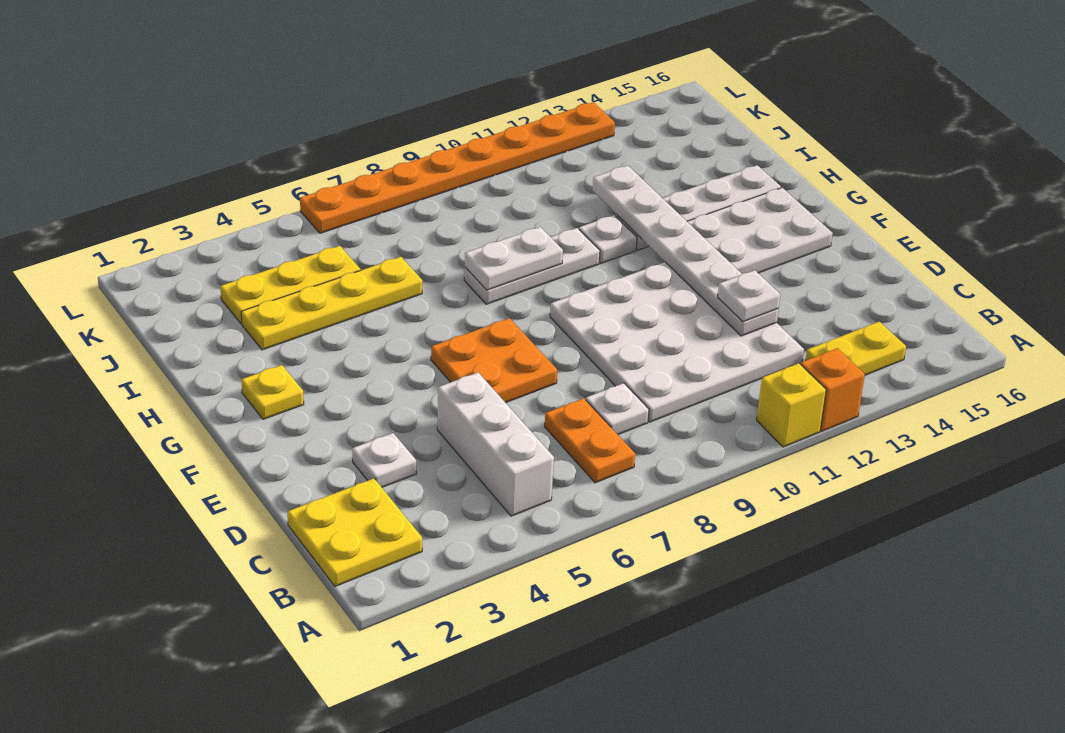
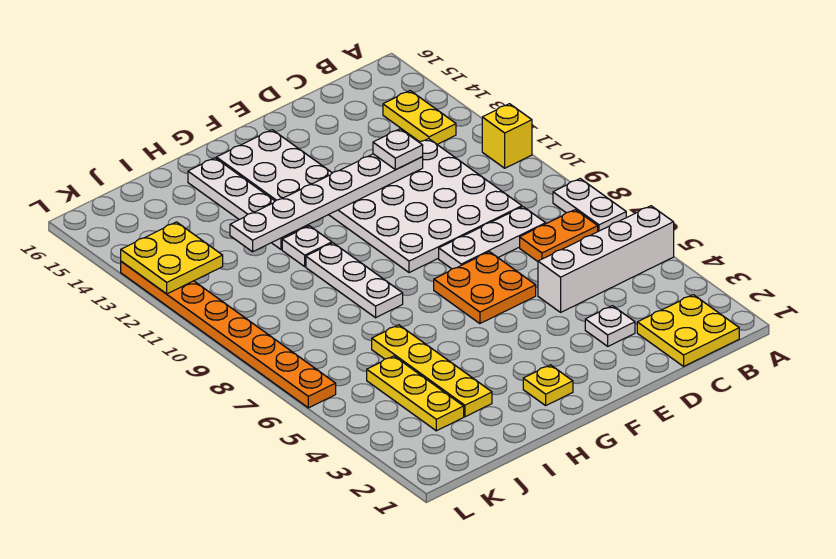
orange brick A12 level 1 -> none
white brick B5:D5 level 1 -> white brick A5:D5 level 1
white plate C8 level 1 -> white plate C8:E8 level 1
white plate H8:H9 level 2 -> white plate A7:A8 level 1
none -> yellow plate K12:L13 level 2

